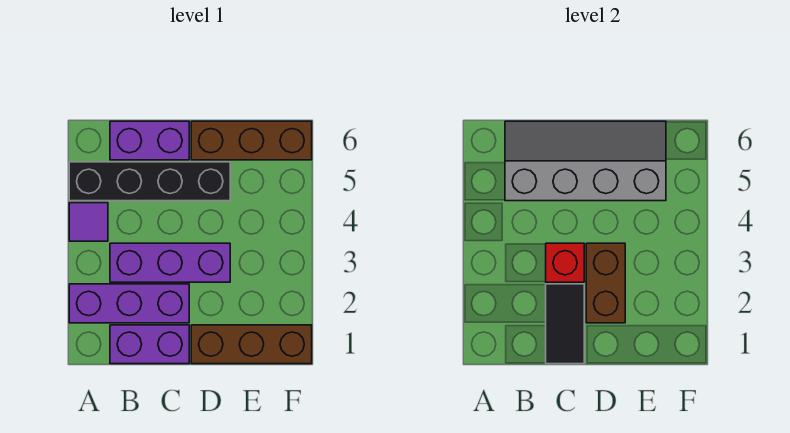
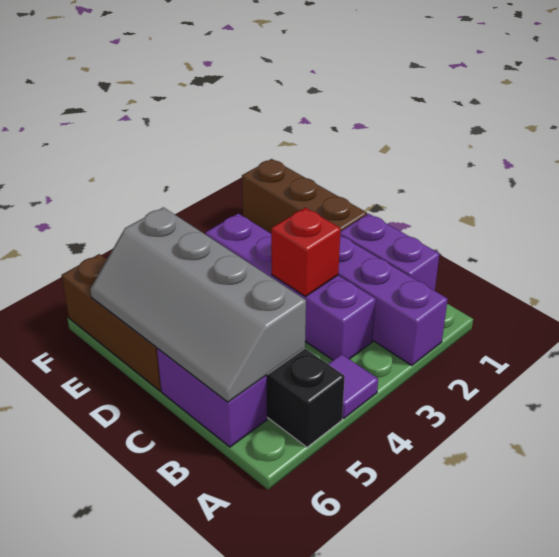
purple brick B3:D3 level 1 -> purple brick B3:E3 level 1
black tile C1:C2 level 2 -> none
brown brick D2:D3 level 2 -> none

